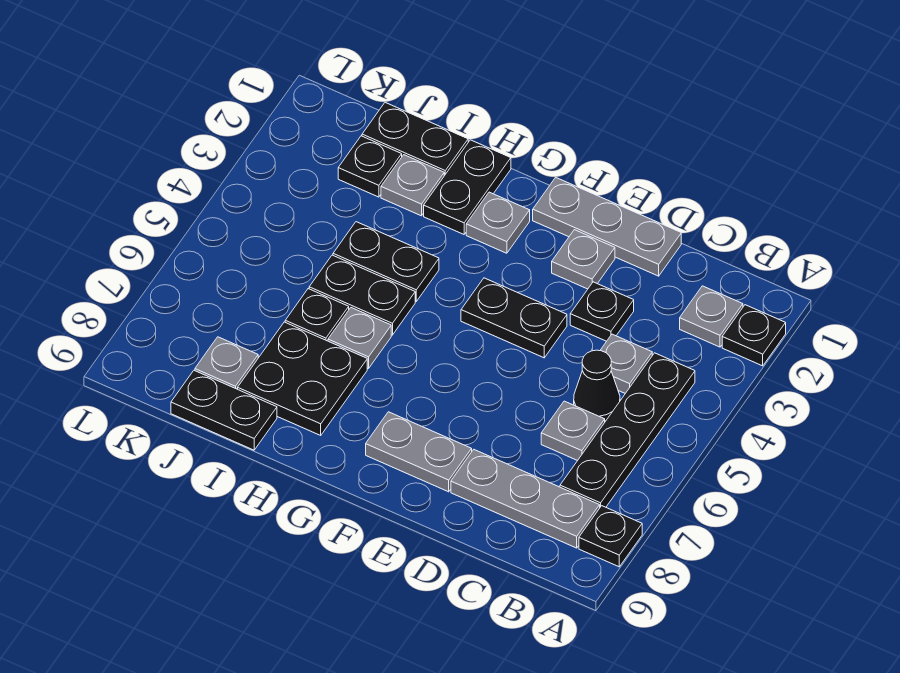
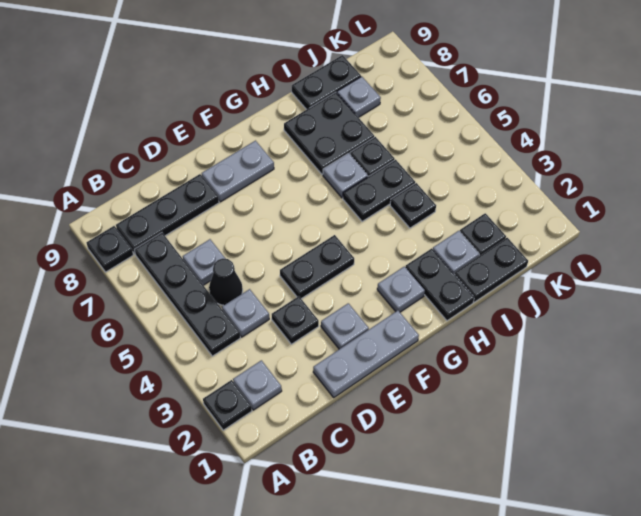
grey plate B8:D8 level 1 -> black plate B8:D8 level 1
black plate H4:I4 level 1 -> black plate I4 level 1

